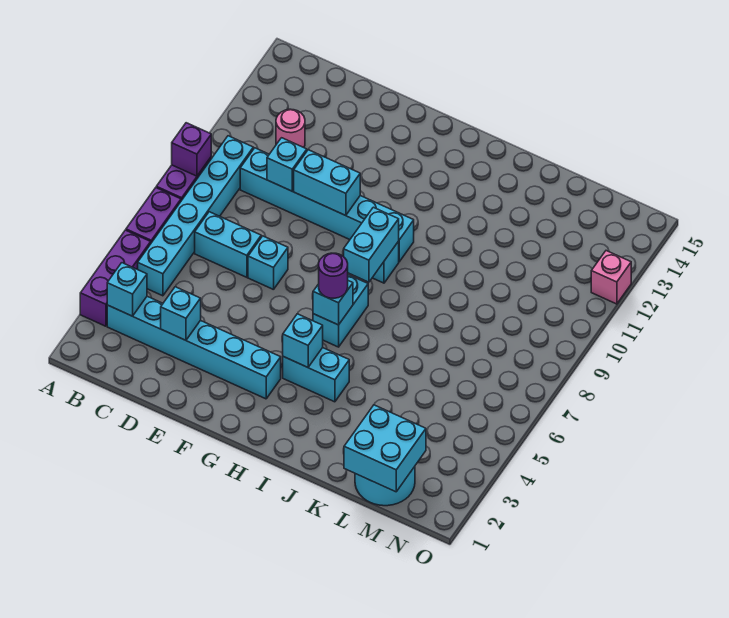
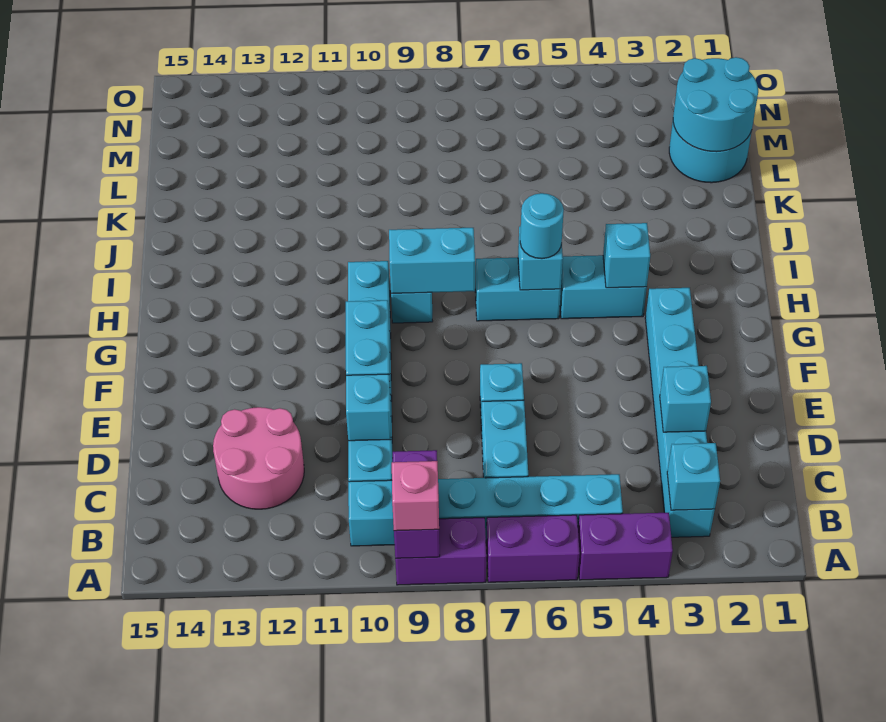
purple brick A3:A5 level 1 -> purple brick A4:A5 level 1
purple brick A9 level 2 -> purple brick A9:B9 level 2
pink round brick C12 level 1 -> pink round brick C12:D13 level 1
cyan brick H4:I4 level 1 -> cyan brick H4:H5 level 1
purple round brick H6 level 3 -> cyan round brick H6 level 3
cyan brick L1:M2 level 2 -> cyan round brick L1:M2 level 2
pink brick O12 level 1 -> pink brick A9 level 3

